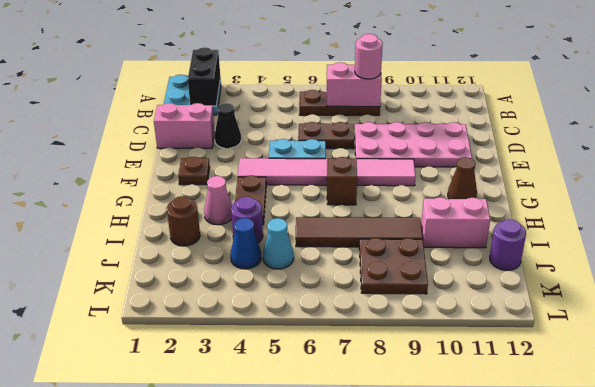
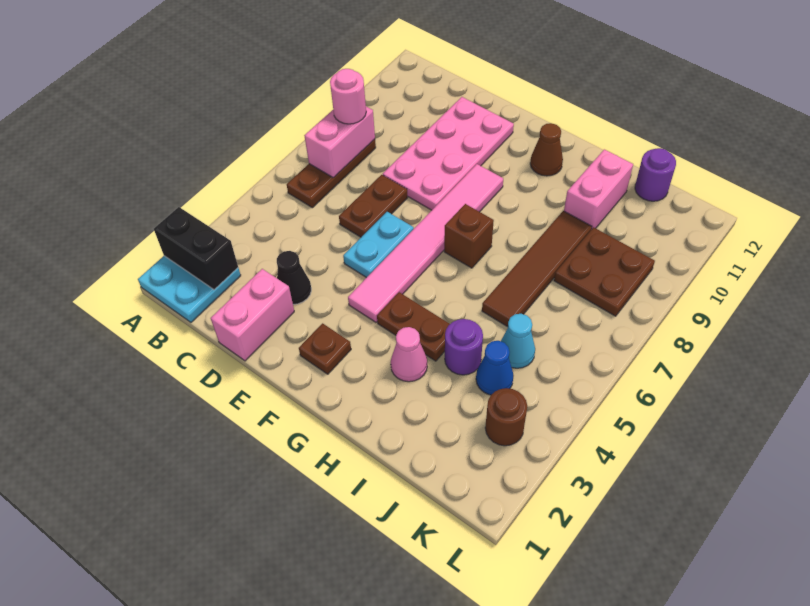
brown round brick I2 level 1 -> brown round brick K3 level 1

